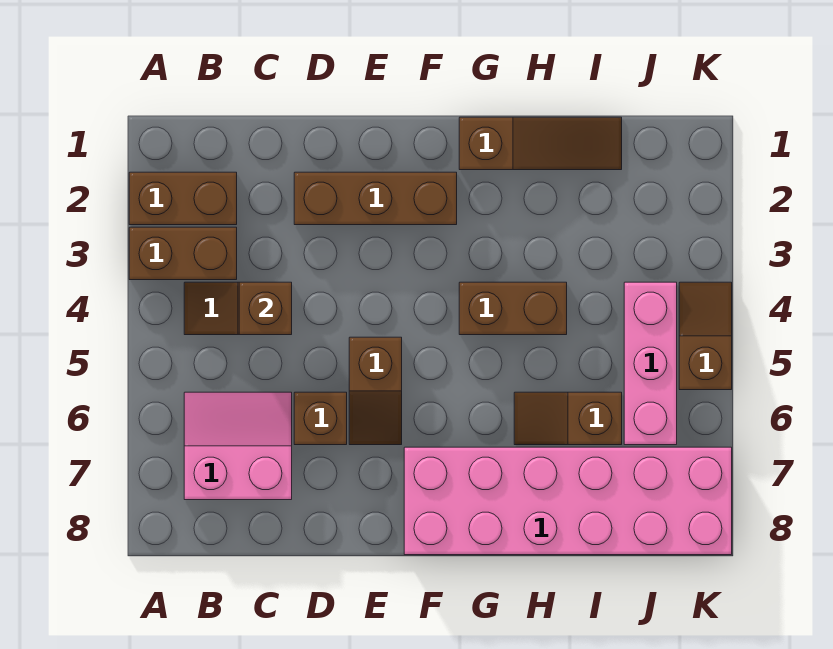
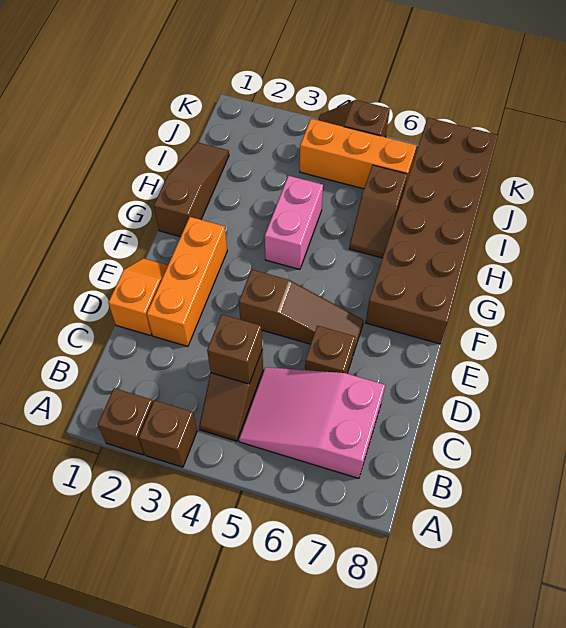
brown brick A2:B2 level 1 -> brown brick A2 level 1
brown brick A3:B3 level 1 -> brown brick A3 level 1
pink slope B6:C7 level 1 top 7 -> pink slope B5:C7 level 1 top 7
none -> orange slope D1:E1 level 1 top D
brown brick D2:F2 level 1 -> orange brick D2:F2 level 1
brown slope E5:E6 level 1 top 5 -> brown slope E4:E6 level 1 top 4
pink brick F7:K8 level 1 -> brown brick F7:K8 level 1
brown brick G4:H4 level 1 -> pink brick G4:H4 level 1
pink brick J4:J6 level 1 -> orange brick J4:J6 level 1

